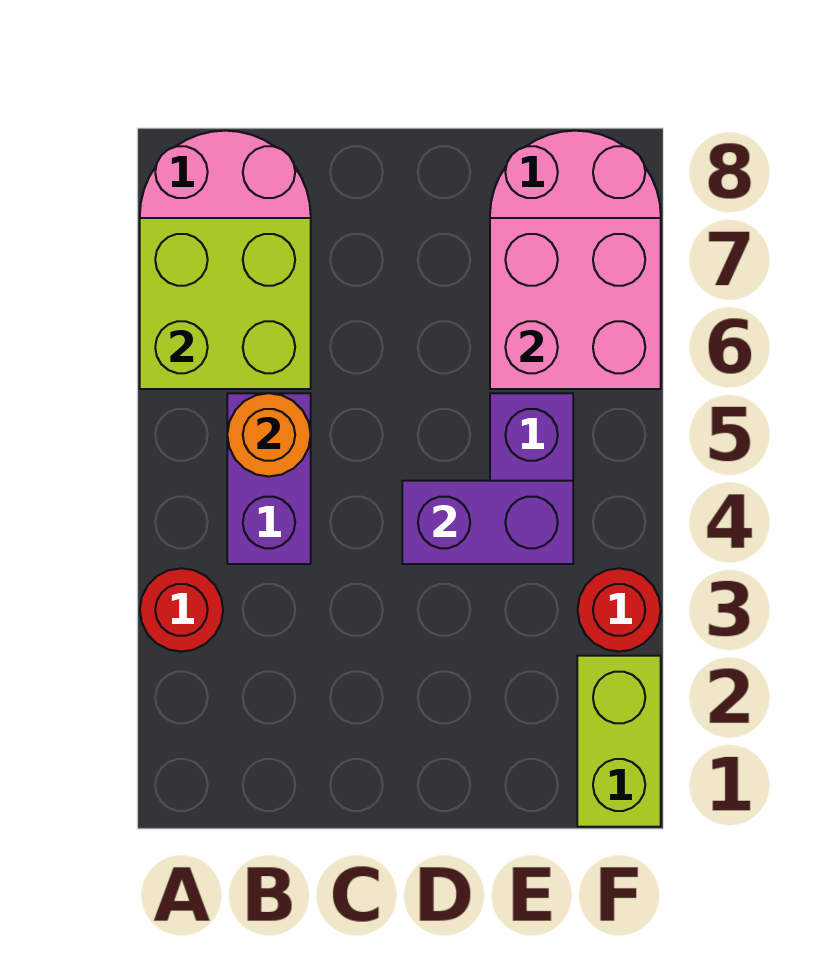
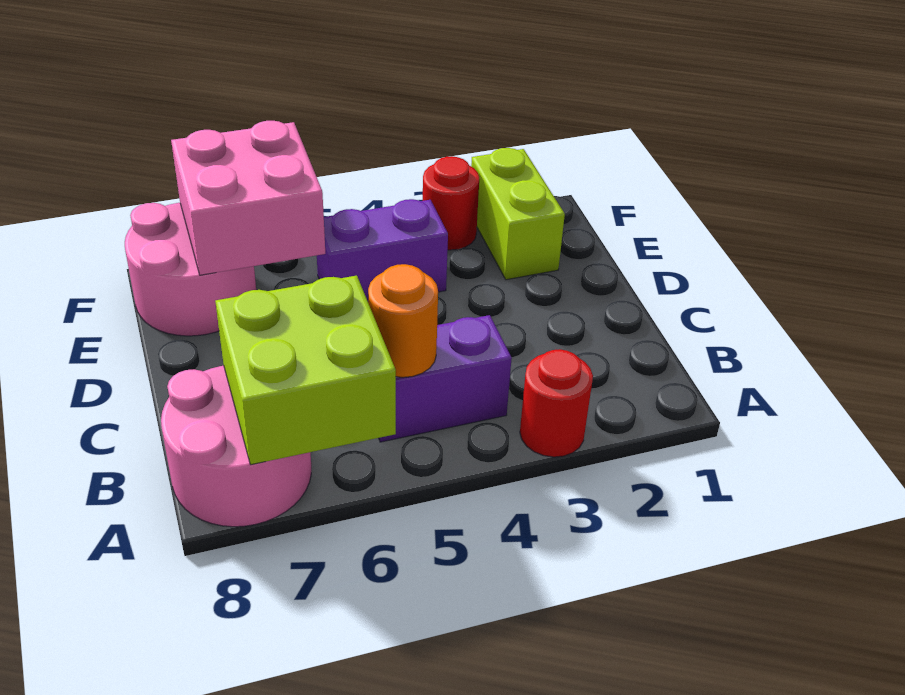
purple brick D4:E4 level 2 -> none
lime brick F1:F2 level 1 -> lime brick E2:F2 level 1

